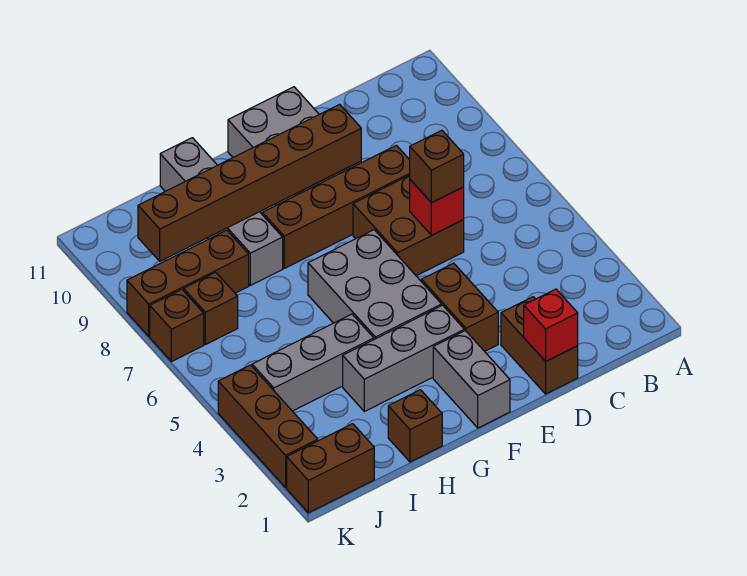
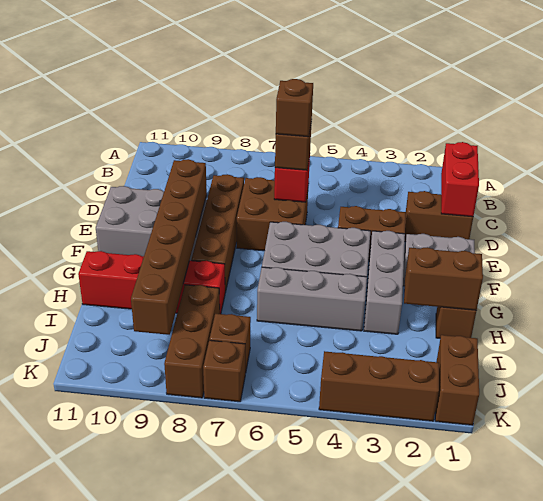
red brick D1 level 2 -> red brick C1:D1 level 2
none -> brown brick D6 level 4
none -> brown brick H1:H2 level 2
grey brick H4:J4 level 1 -> grey brick H4:H6 level 1
grey brick H8:H11 level 1 -> red brick H8:H11 level 1

